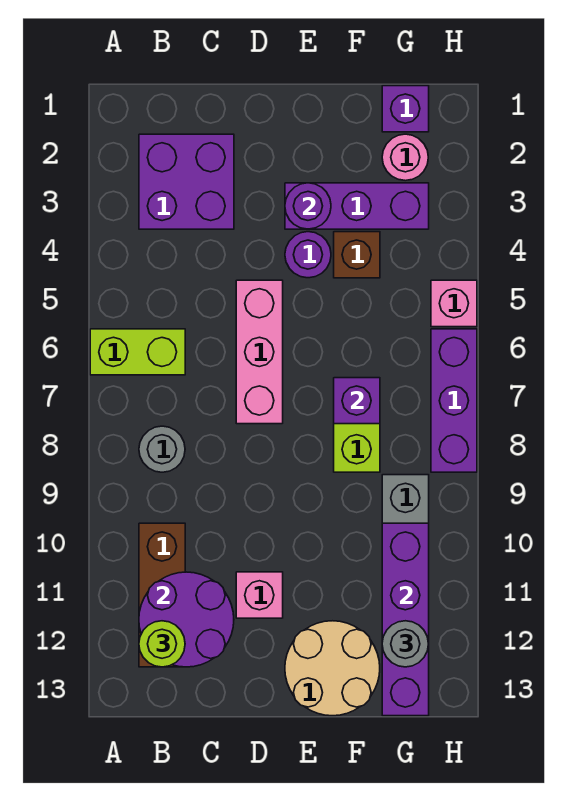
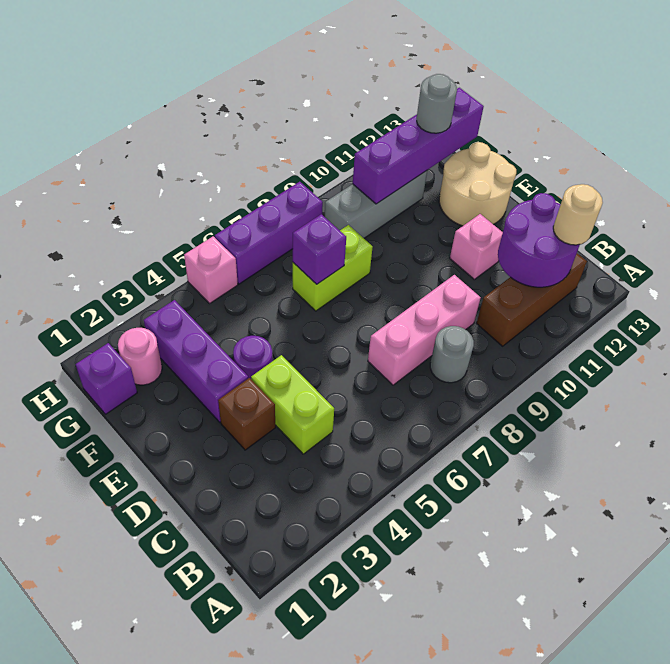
lime brick A6:B6 level 1 -> lime brick C4:D4 level 1
purple brick B2:C3 level 1 -> none
lime round brick B12 level 3 -> tan round brick B12 level 3
pink brick D5:D7 level 1 -> pink brick C7:C9 level 1
purple round brick E3 level 2 -> none
brown brick F4 level 1 -> brown brick D3 level 1

